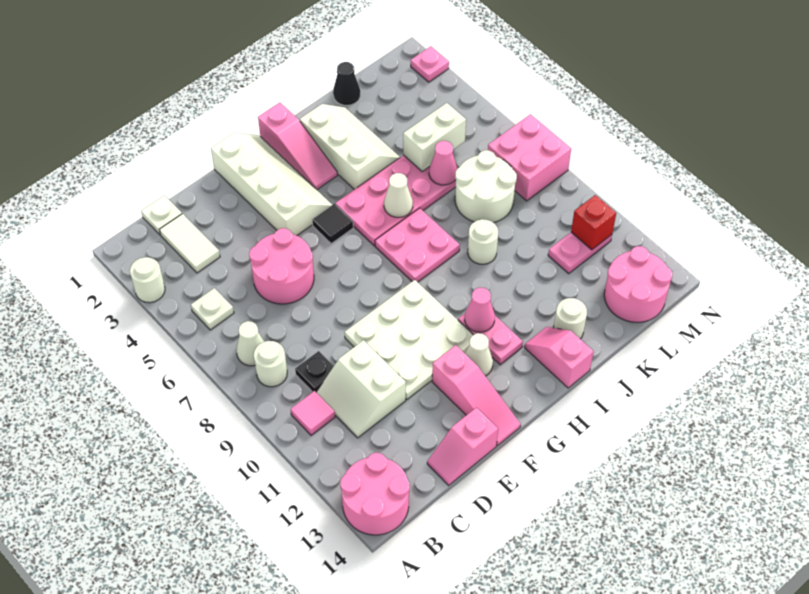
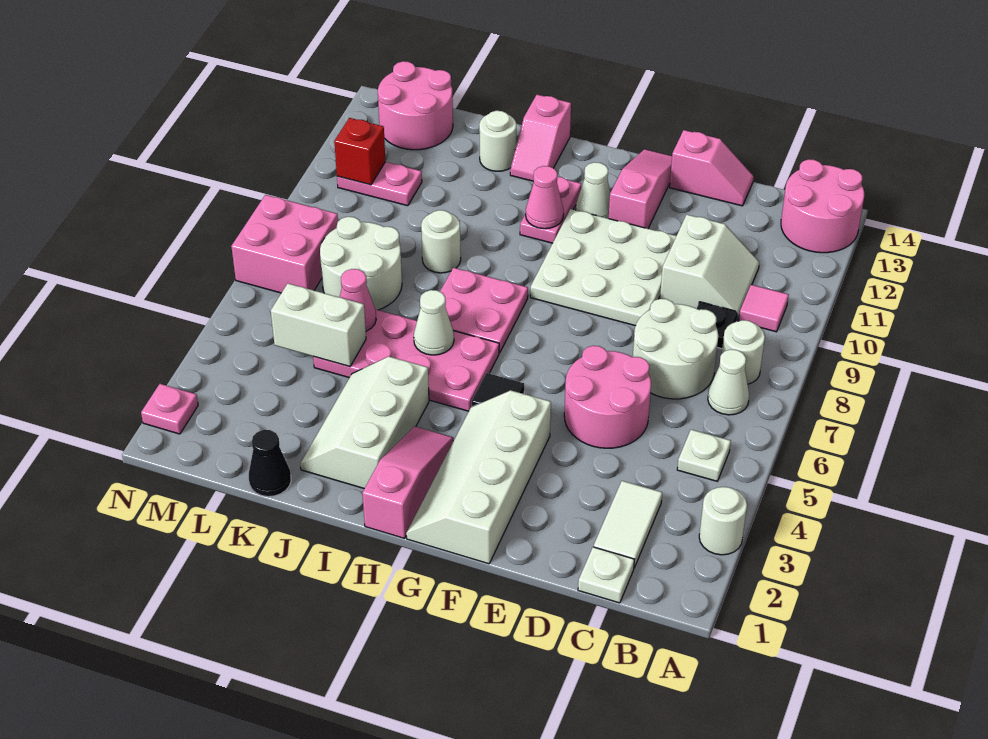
none -> white round brick C7:D8 level 1

